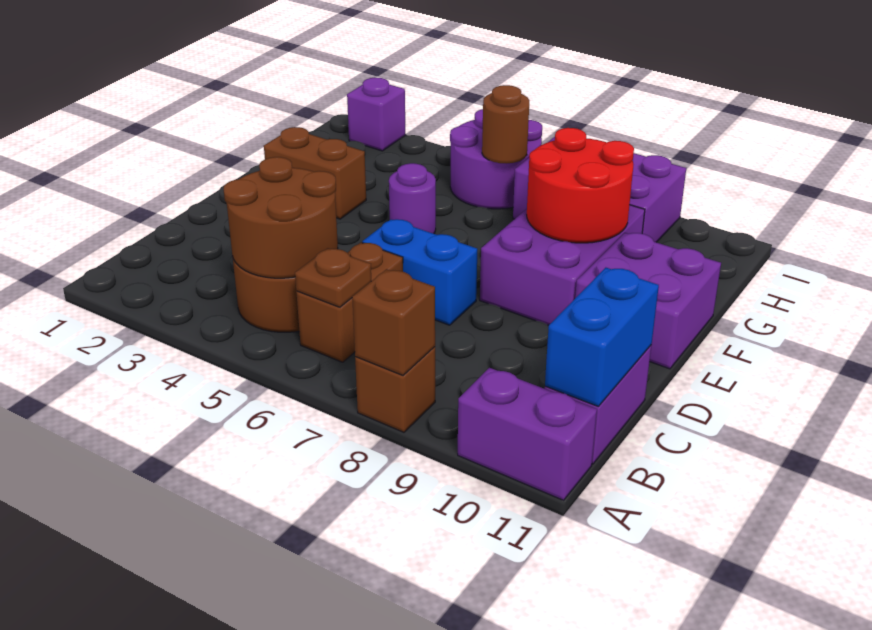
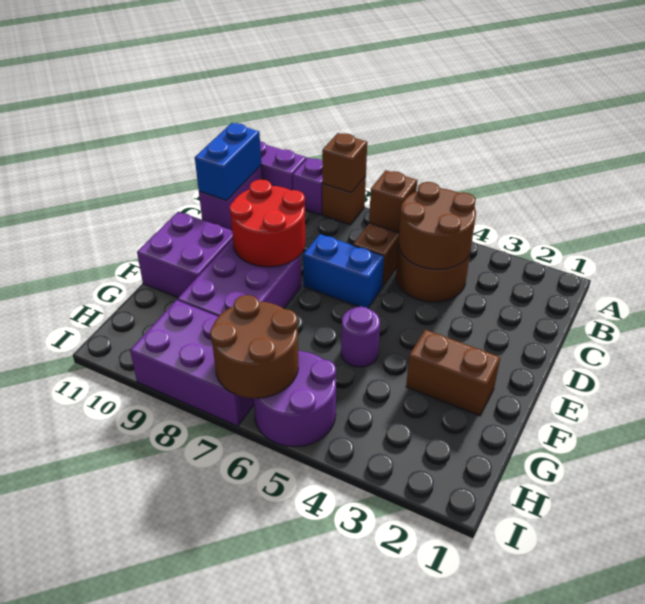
brown plate B6 level 2 -> brown brick B6 level 2
red round brick F8:G9 level 2 -> red round brick D8:E9 level 2
brown round brick H6 level 2 -> brown round brick H6:I7 level 2
purple brick I2 level 1 -> purple brick A9 level 1

